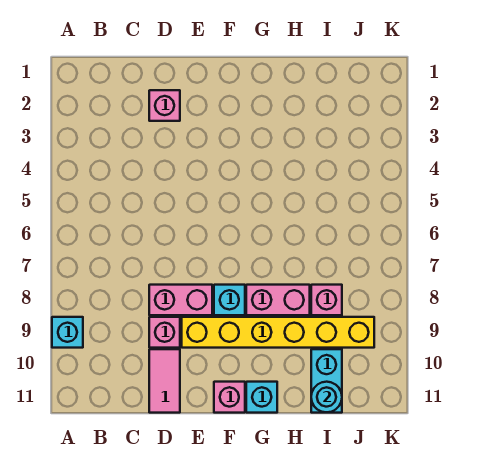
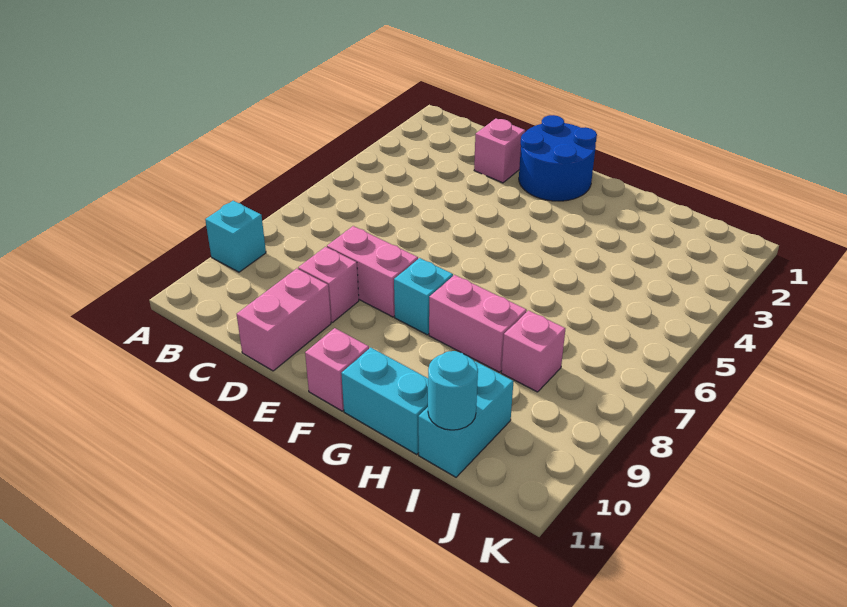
pink tile D10:D11 level 1 -> pink brick D10:D11 level 1
none -> blue round brick E1:F2 level 1
yellow brick E9:J9 level 1 -> none
cyan brick G11 level 1 -> cyan brick G11:H11 level 1

